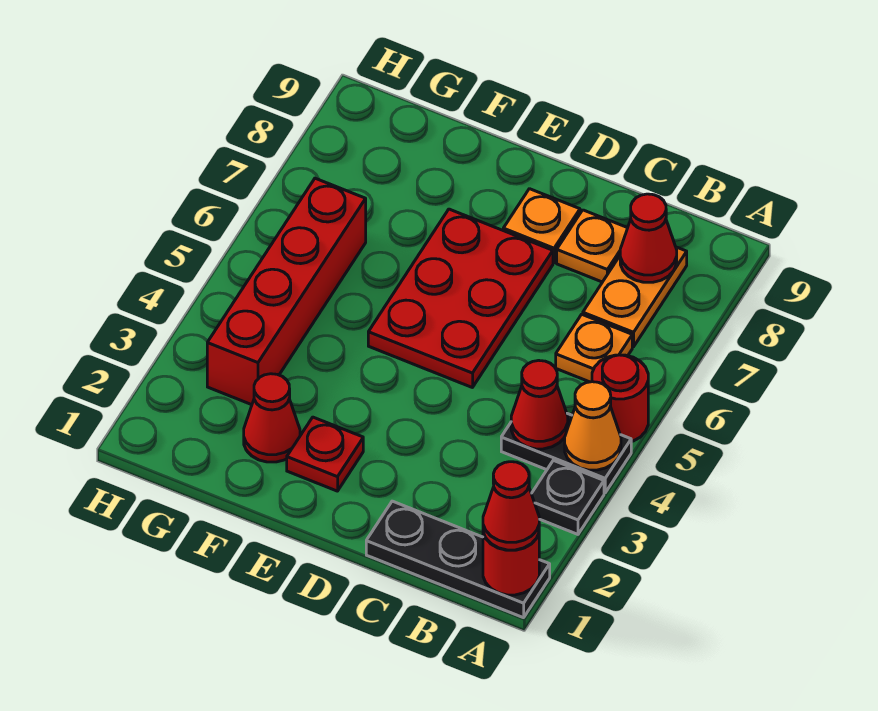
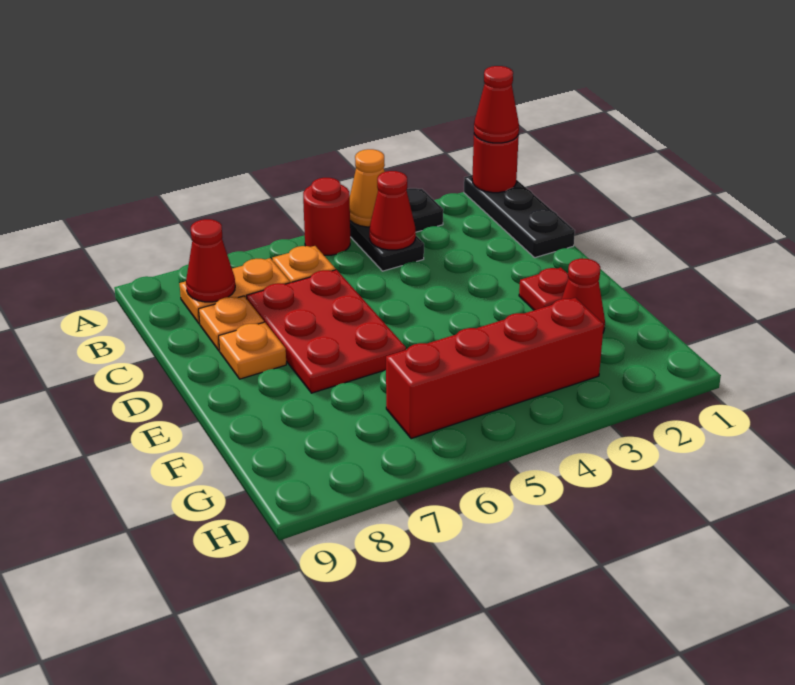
red plate D5:E7 level 1 -> red plate C6:E7 level 1

